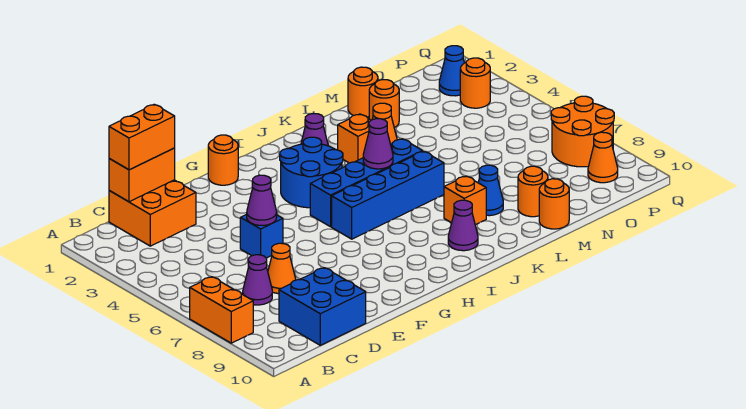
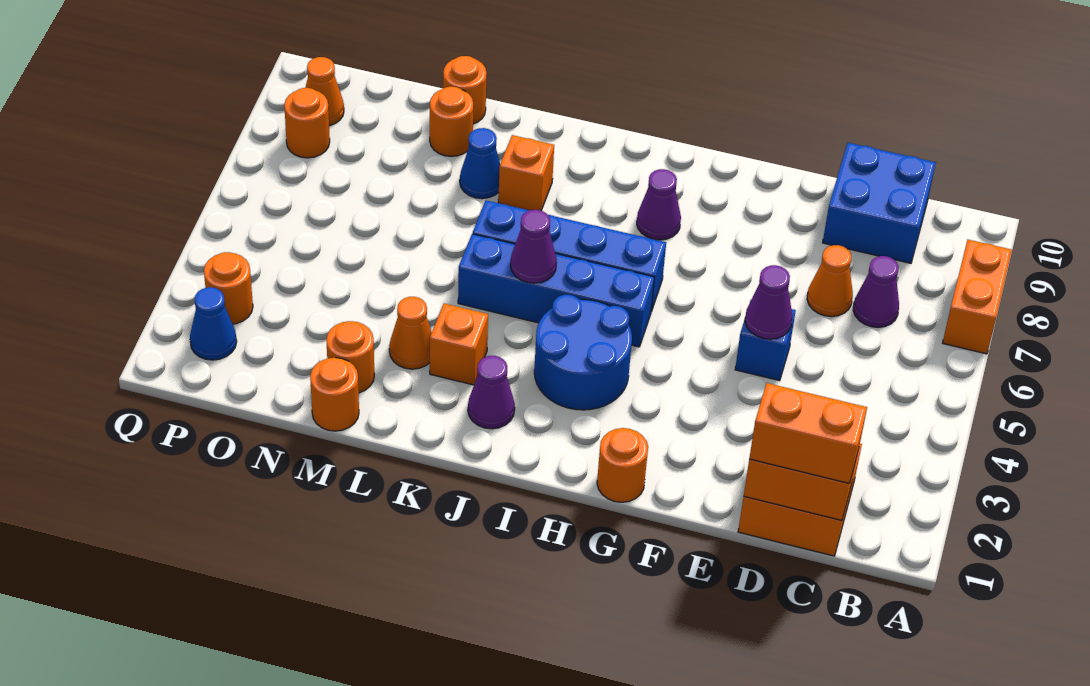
purple cone J9 level 1 -> purple cone H8 level 1
orange round brick P7:Q8 level 1 -> orange round brick P8 level 1

